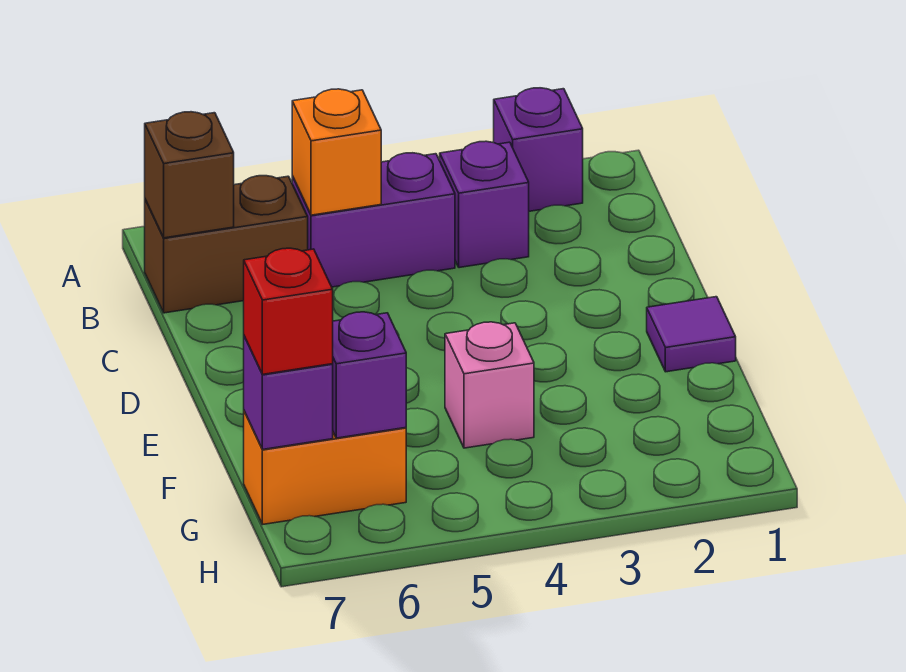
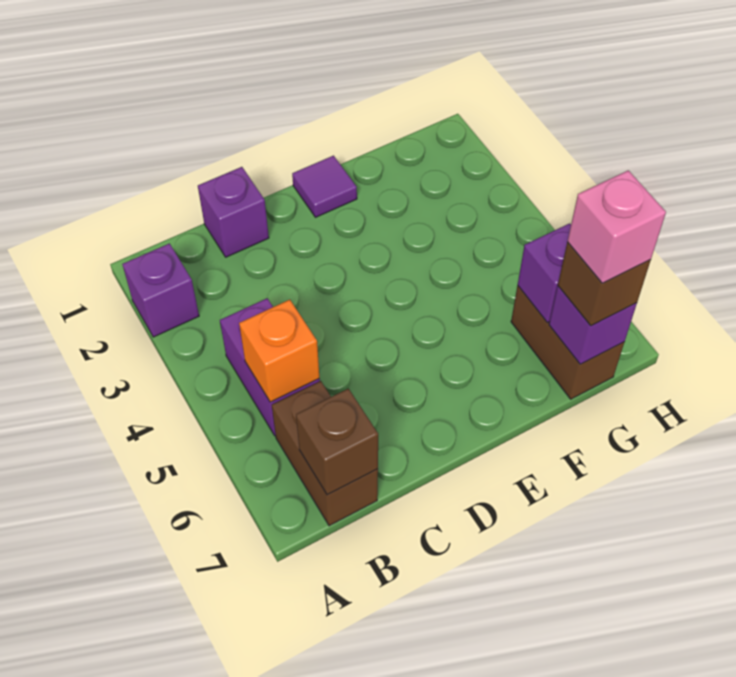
purple brick B3 level 1 -> purple brick C1 level 1
pink brick F4 level 1 -> pink brick G7 level 4
orange brick G6:G7 level 1 -> brown brick G6:G7 level 1
red brick G7 level 3 -> brown brick G7 level 3

